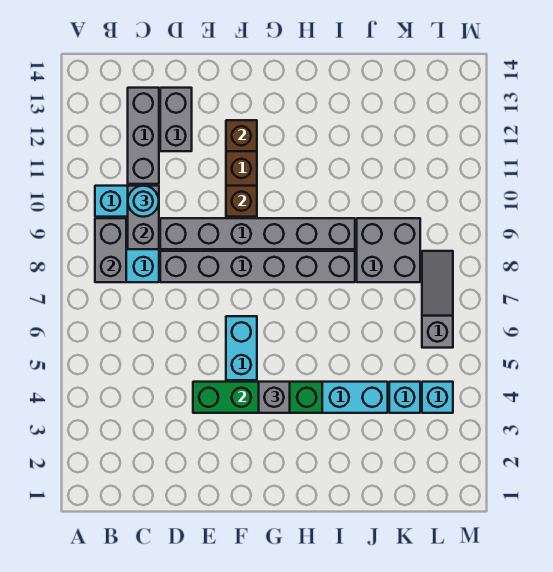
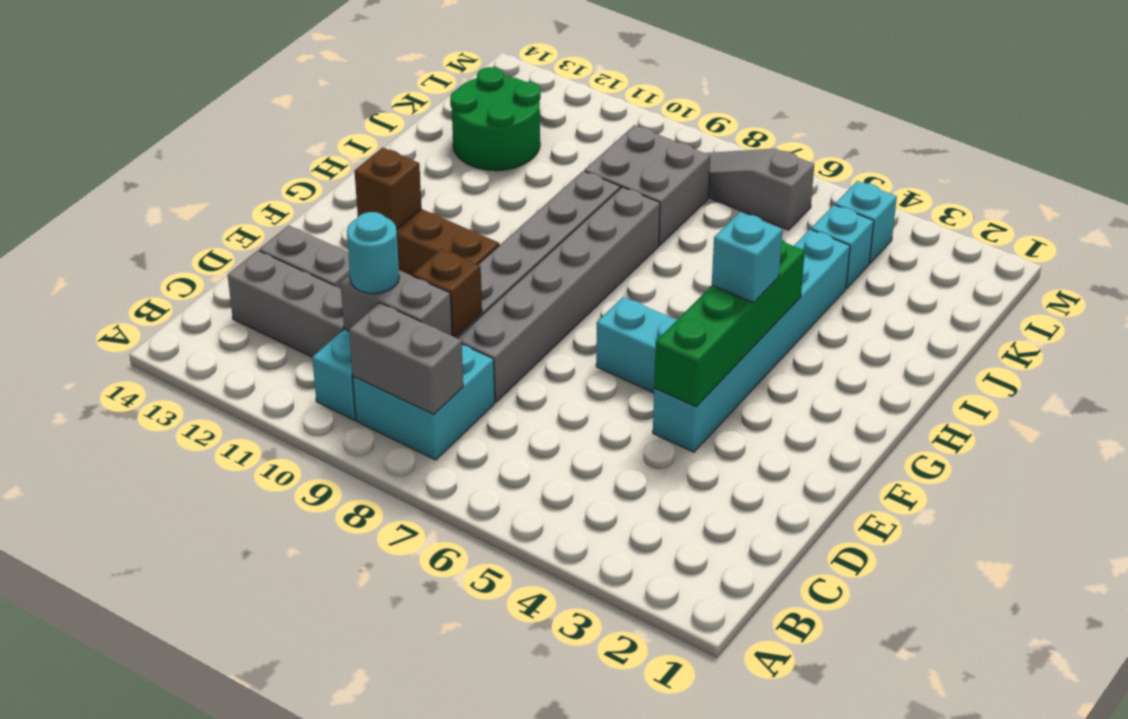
brown brick F10 level 2 -> brown brick D9 level 2
grey brick G4 level 3 -> cyan brick G4 level 3
none -> green round brick J12:K13 level 1

